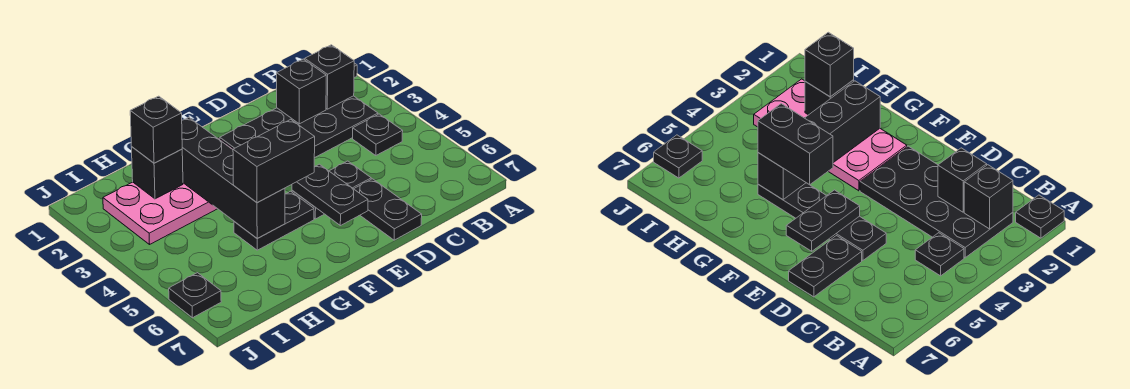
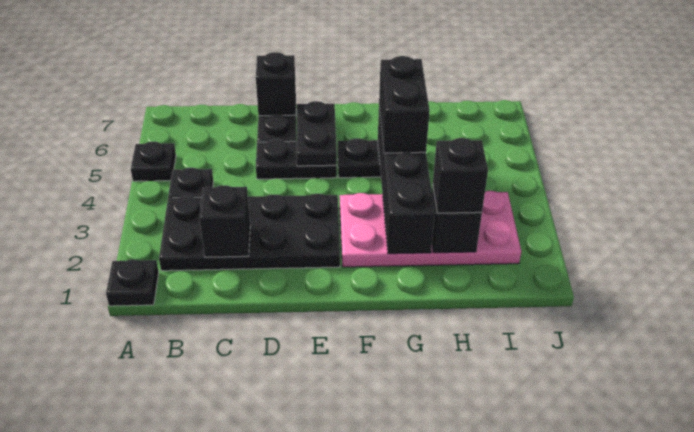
black brick B2 level 2 -> black brick D7 level 2
black brick F5:G5 level 3 -> black brick G4:G5 level 3
black plate J6 level 1 -> black plate A5 level 1

